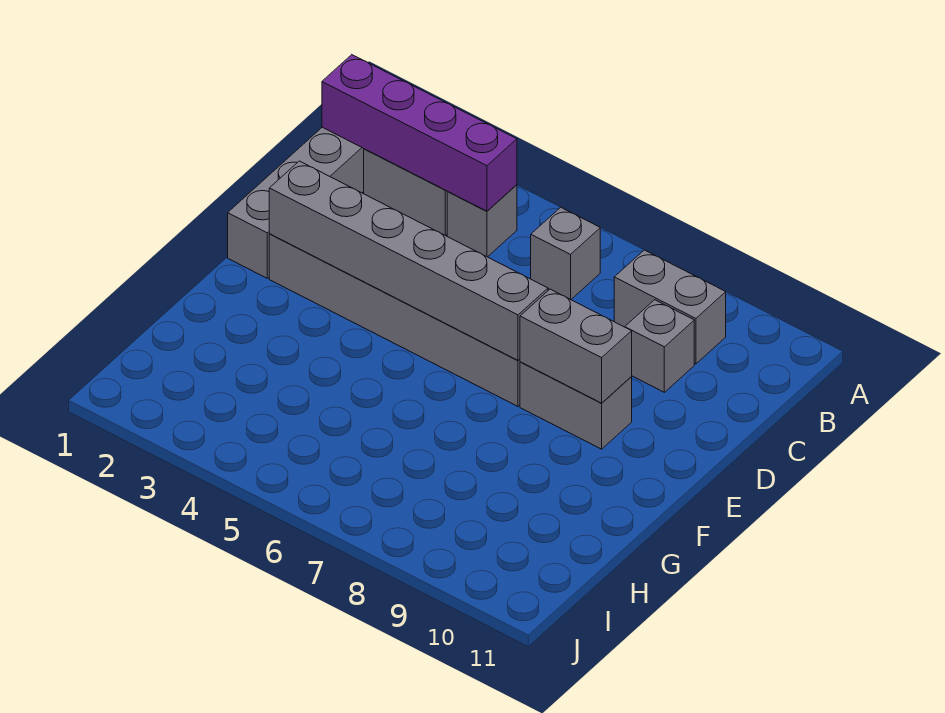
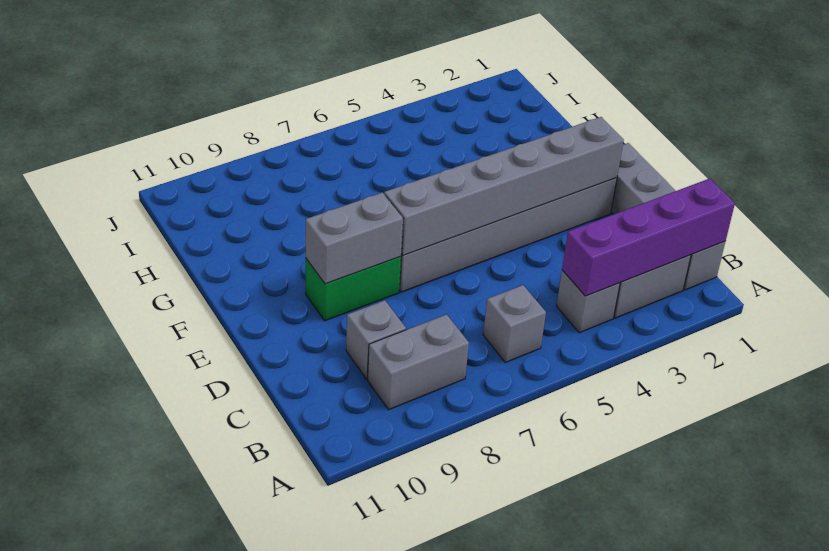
grey brick E8:E9 level 1 -> green brick E8:E9 level 1

